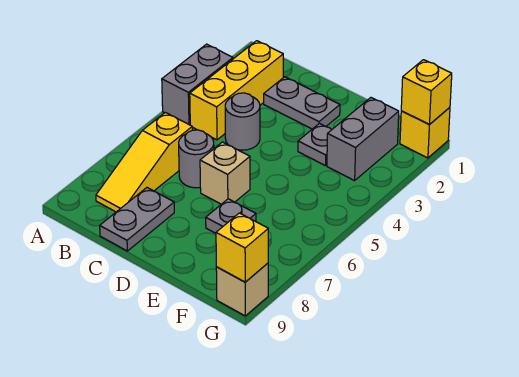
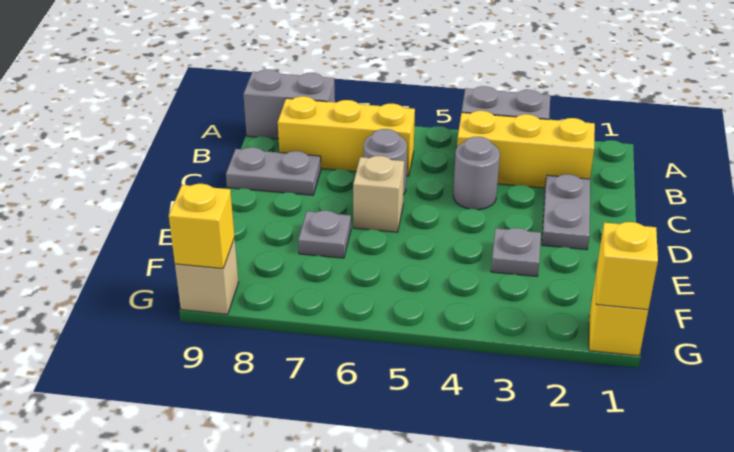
yellow slope B6:B8 level 1 top 6 -> yellow brick B6:B8 level 1
grey brick F2:F3 level 1 -> grey brick A8:A9 level 1

